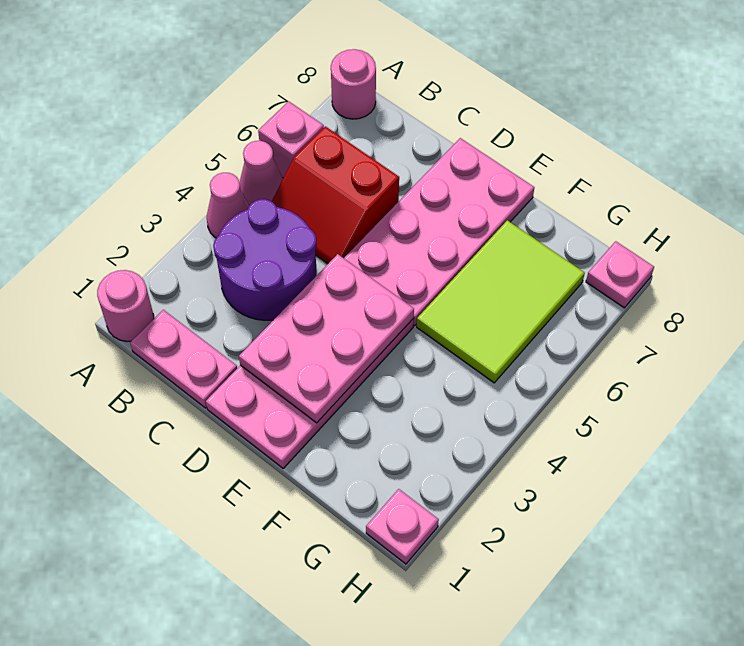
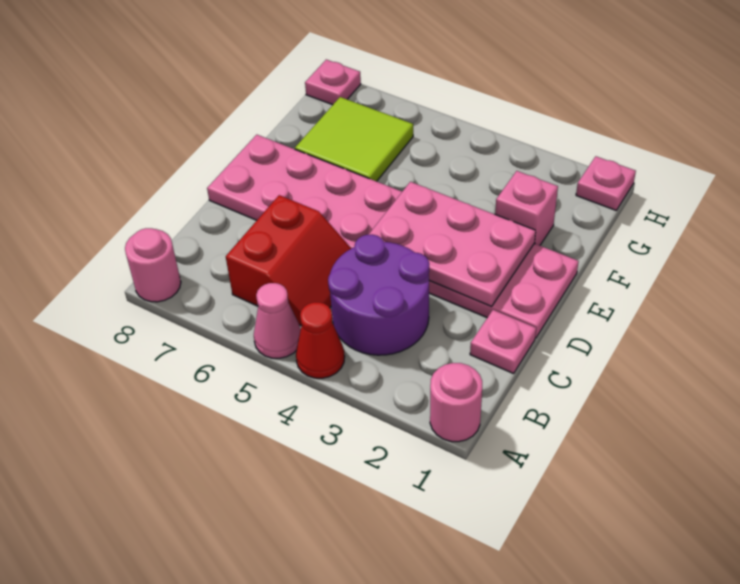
pink cone A4 level 1 -> red cone A4 level 1
pink brick A6 level 1 -> pink brick F2 level 1
pink plate B1:C1 level 1 -> pink plate C1 level 1
lime tile F5:G7 level 1 -> lime tile F6:G7 level 1

